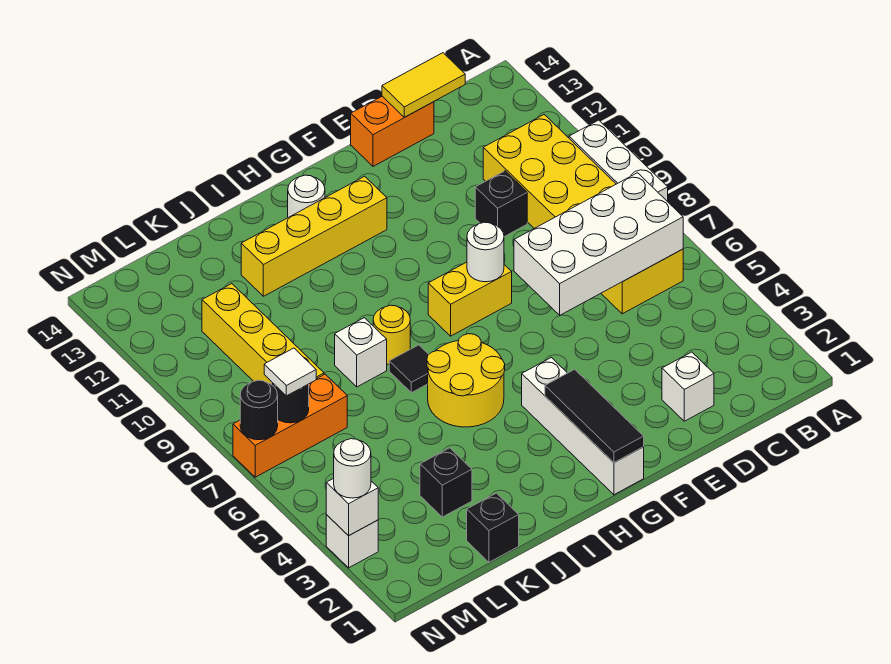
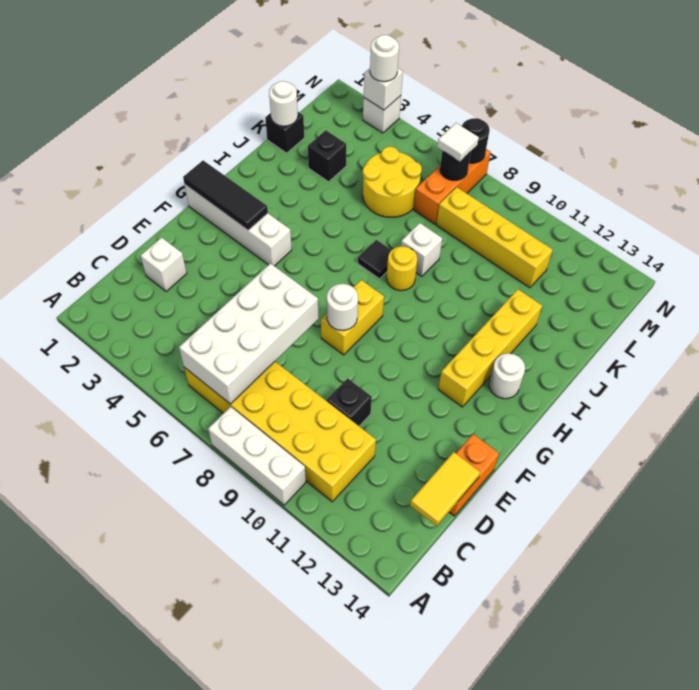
yellow round brick H5:I6 level 1 -> yellow round brick K5:L6 level 1
none -> white round brick K1 level 2

